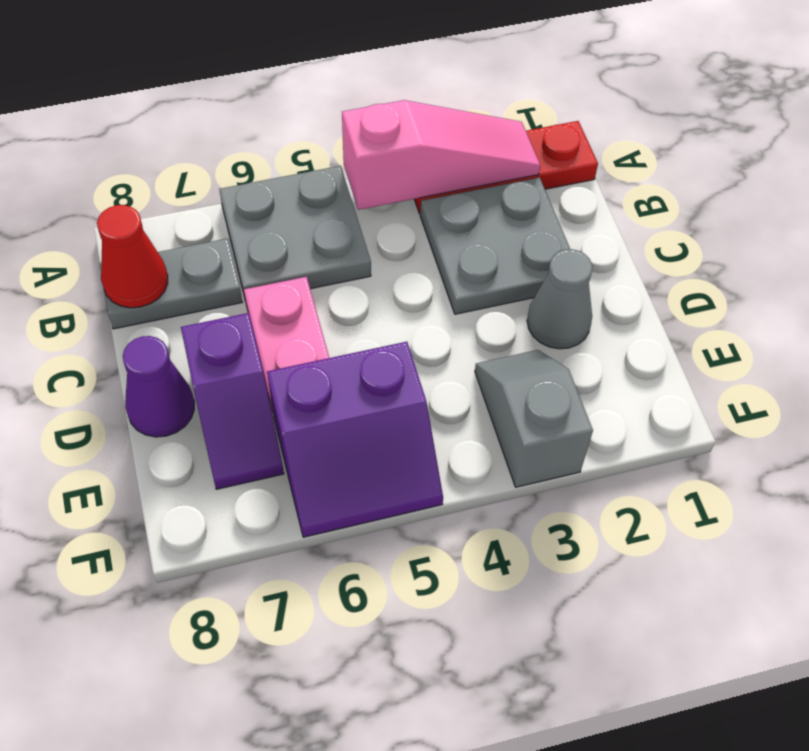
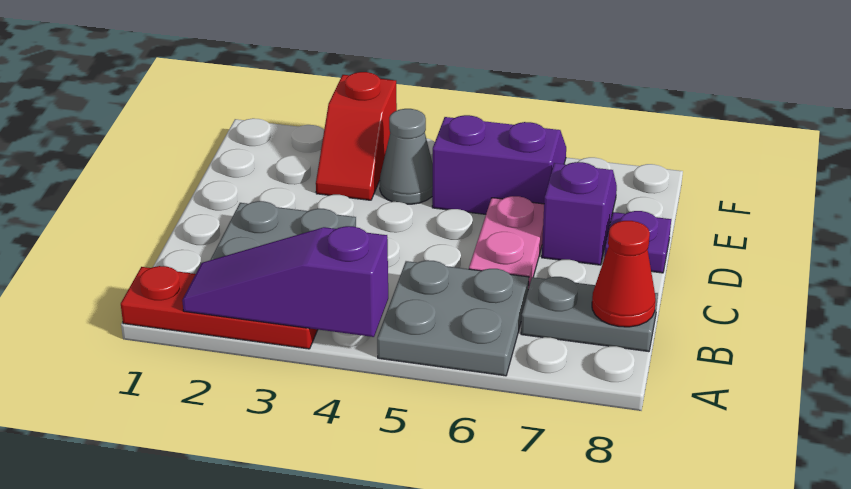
pink slope A2:A4 level 2 top 4 -> purple slope A2:A4 level 2 top 4
grey cone D2 level 1 -> grey cone E4 level 1
purple cone D8 level 1 -> purple plate D8 level 1
grey slope E3:F3 level 1 top F -> red slope E3:F3 level 1 top F

